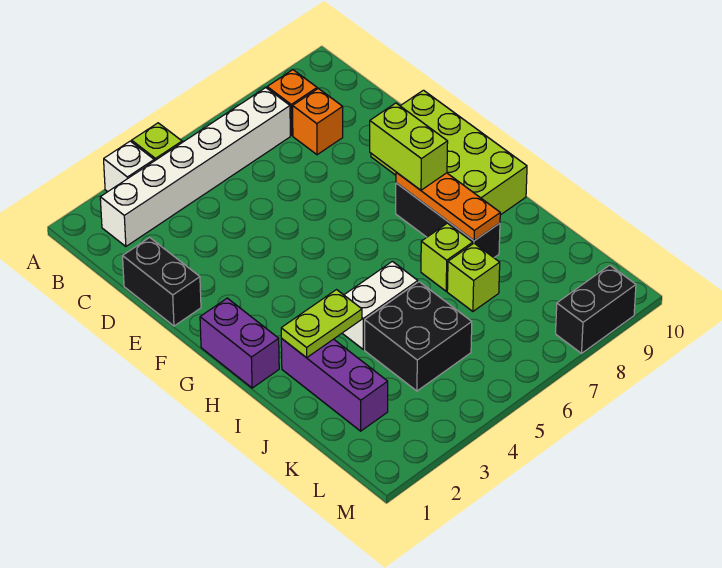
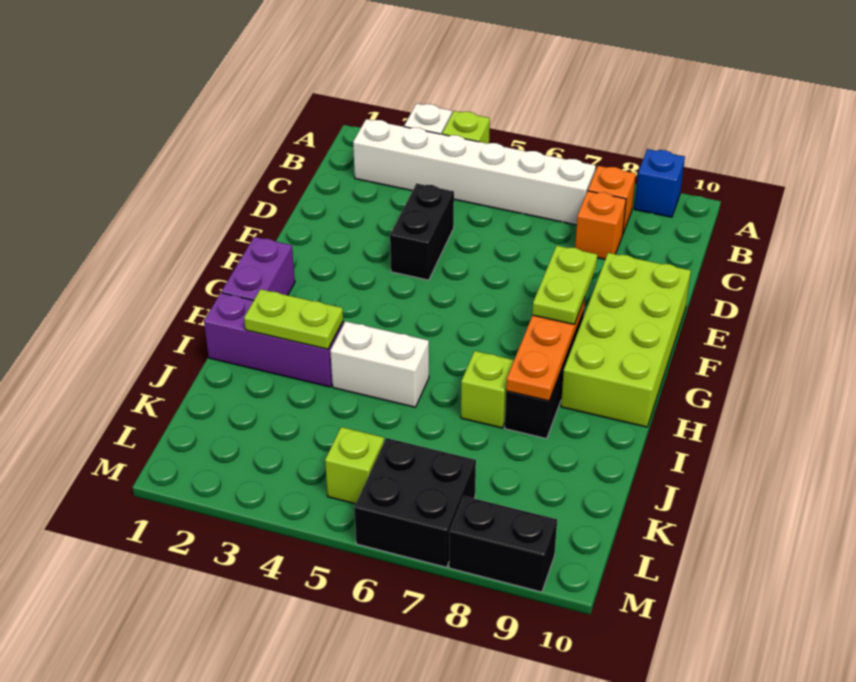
none -> blue brick A9 level 1
black brick D1:E1 level 1 -> black brick D4:E4 level 1
lime brick F8:G8 level 3 -> lime plate F8:G8 level 3
purple brick I2:K2 level 1 -> purple brick I1:I3 level 1
black brick J4:K5 level 1 -> black brick L6:M7 level 1
lime brick J7 level 1 -> lime brick L5 level 1

